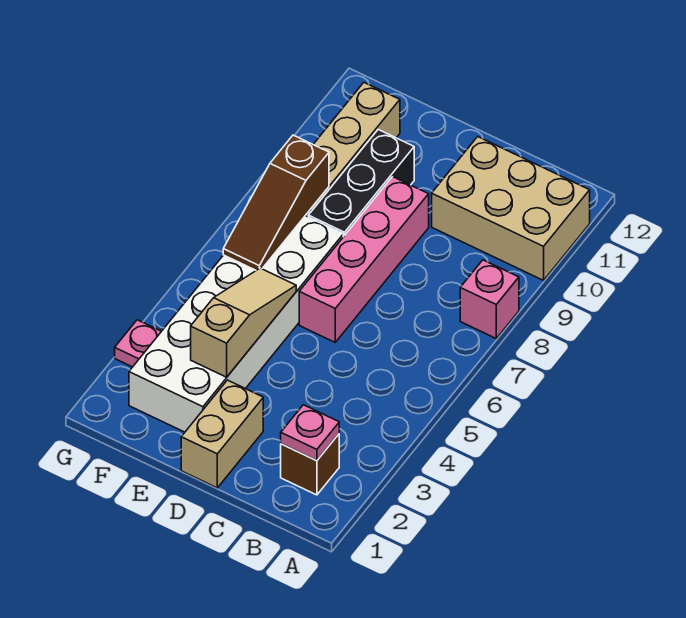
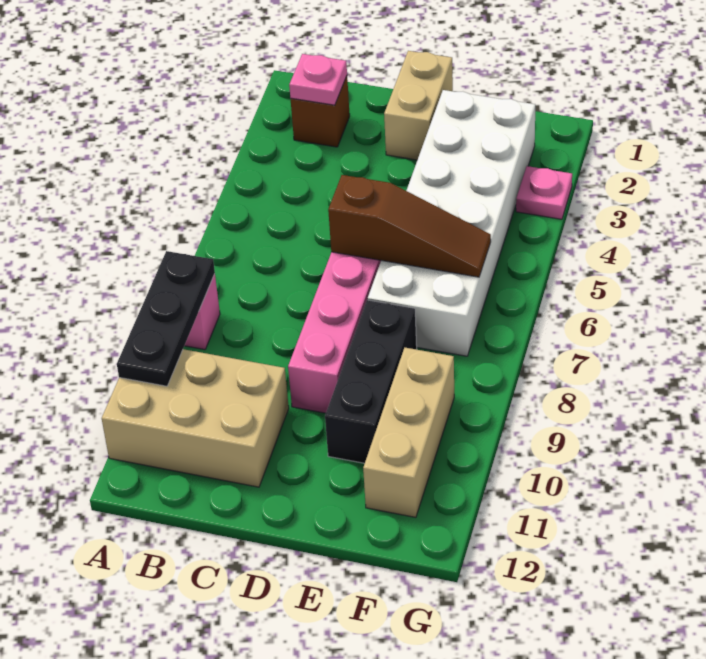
none -> black plate A8:A10 level 2
tan slope E3:E5 level 2 top 3 -> none
brown slope F6:F8 level 2 top 8 -> brown slope D6:F6 level 2 top D

